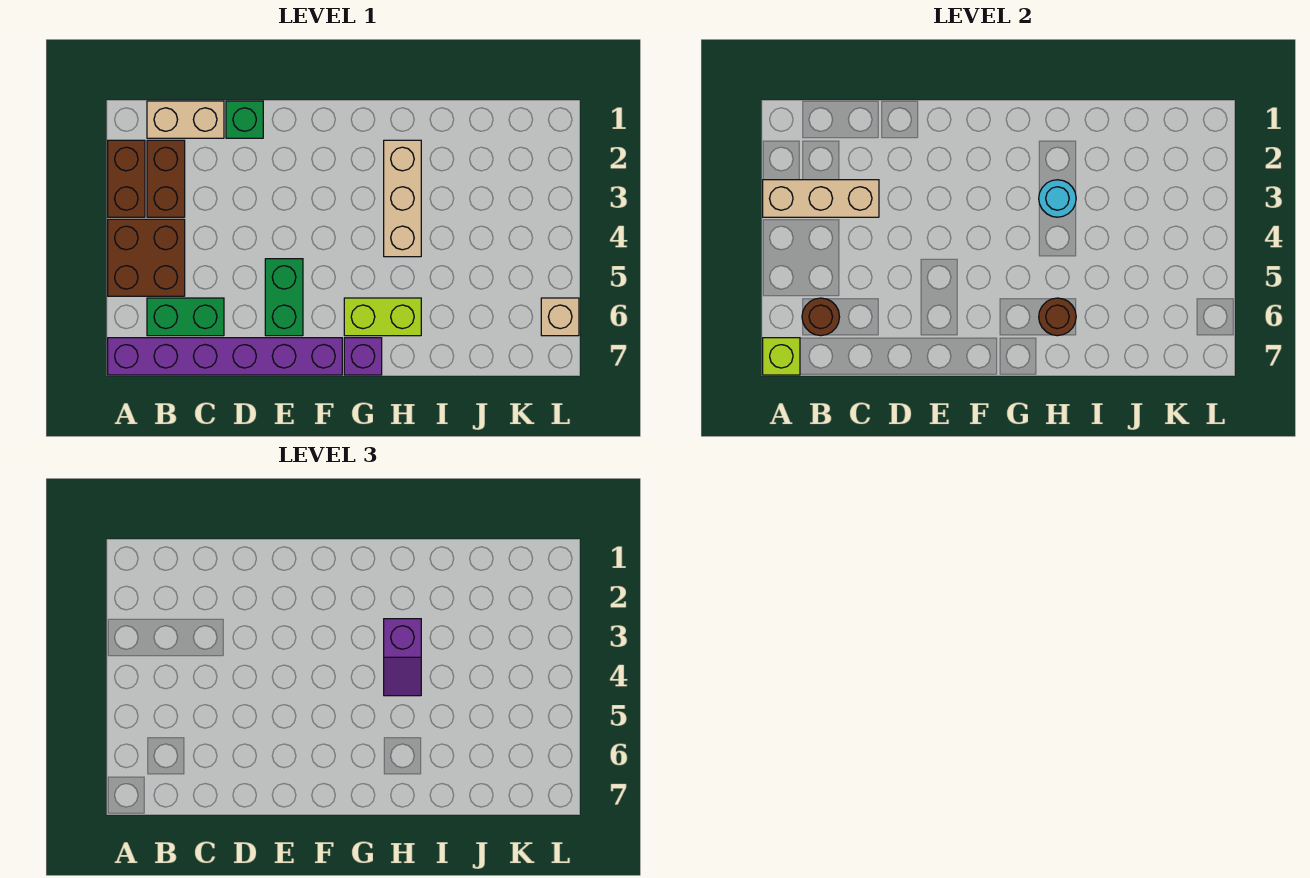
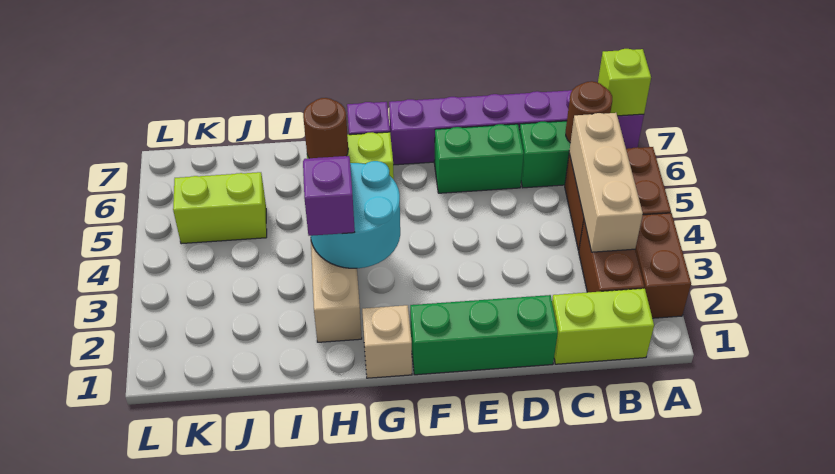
tan brick A3:C3 level 2 -> tan brick B3:B5 level 2
tan brick B1:C1 level 1 -> lime brick B1:C1 level 1
green brick D1 level 1 -> green brick D1:F1 level 1
green brick E5:E6 level 1 -> green brick D6:E6 level 1
cyan round brick H3 level 2 -> cyan round brick G3:H4 level 2
none -> lime brick J5:K5 level 1
tan brick L6 level 1 -> tan brick G1 level 1

